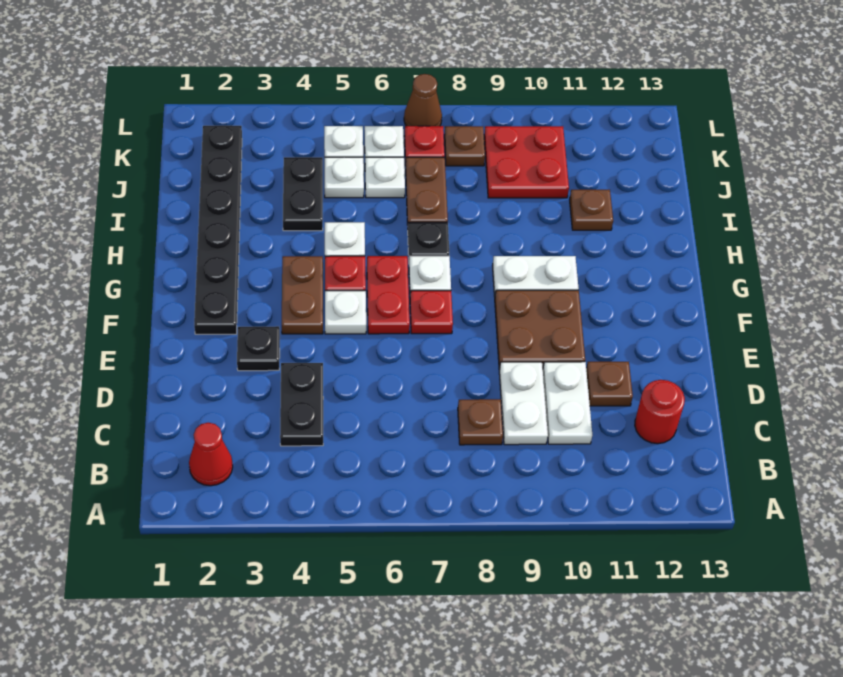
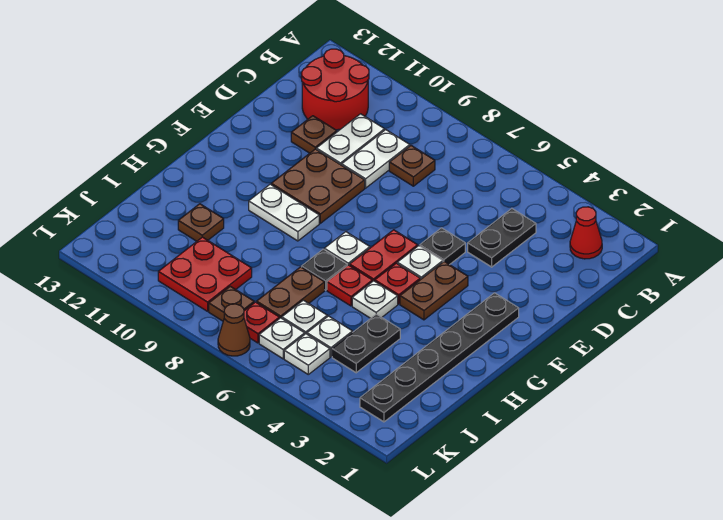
red round brick C12 level 1 -> red round brick B11:C12 level 1
black plate E3 level 1 -> black plate E5 level 1
red plate F7 level 1 -> red plate H6 level 1

